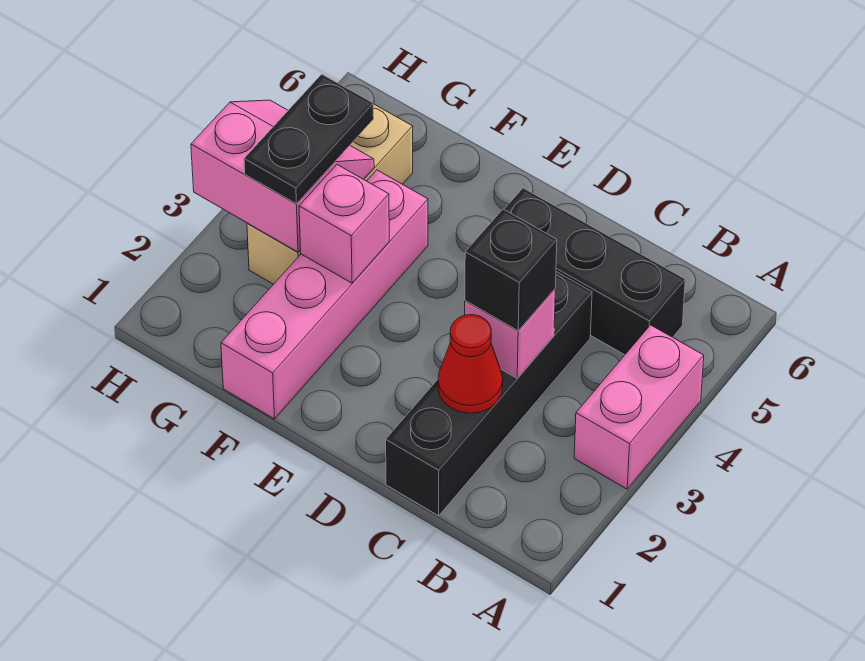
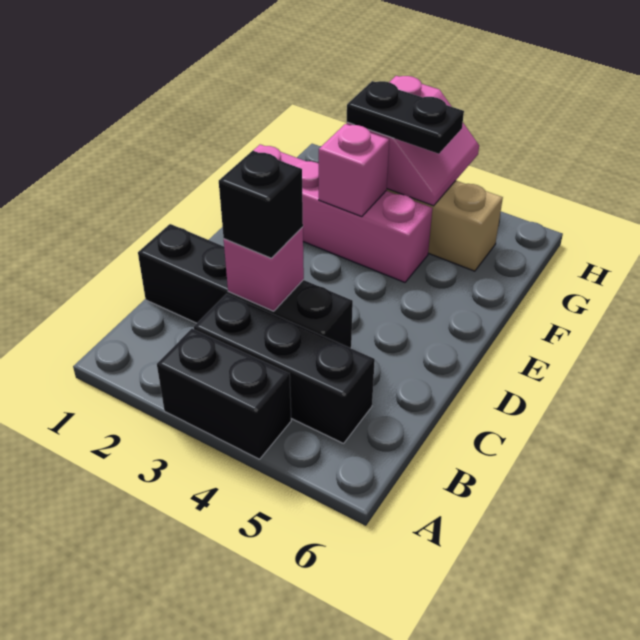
pink brick A3:A4 level 1 -> black brick A3:A4 level 1
black brick B5:D5 level 1 -> black brick B3:B5 level 1
red cone C2 level 2 -> none

